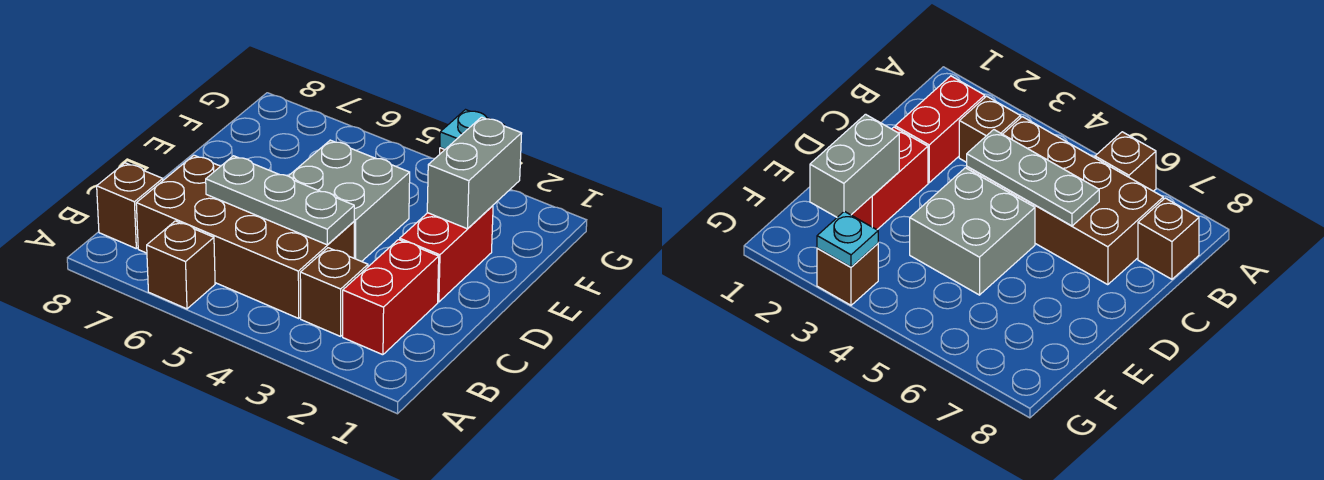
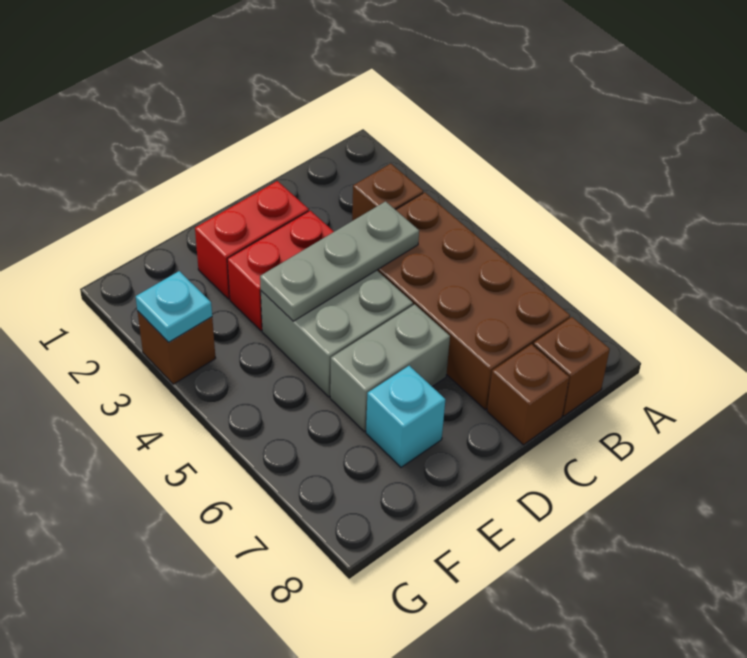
brown brick A6 level 1 -> brown brick C8 level 1
red brick B2:C2 level 1 -> red brick D3:E3 level 1
grey plate C4:C6 level 2 -> grey plate C4:E4 level 2
grey brick E2:F2 level 2 -> grey brick D6:E6 level 1
none -> cyan brick E7 level 1

